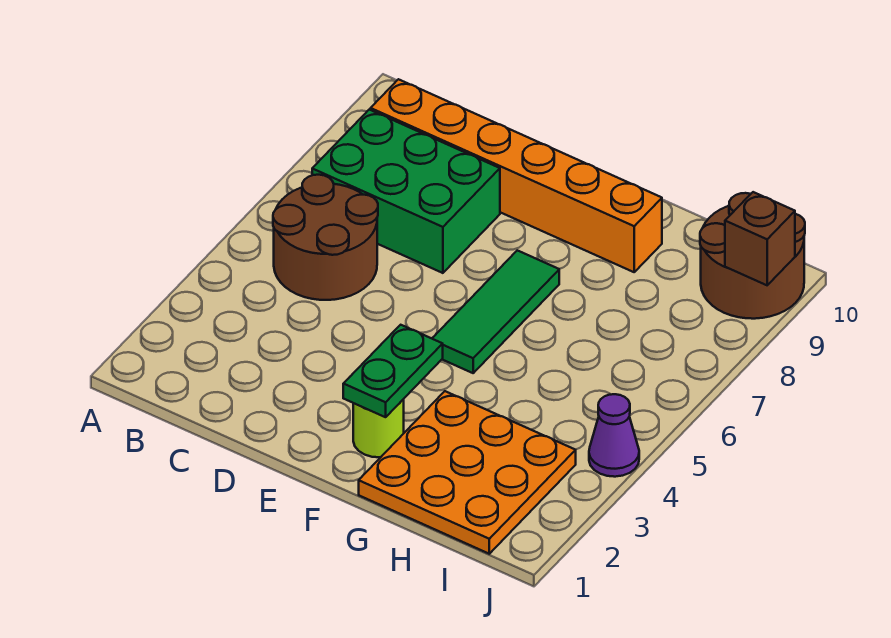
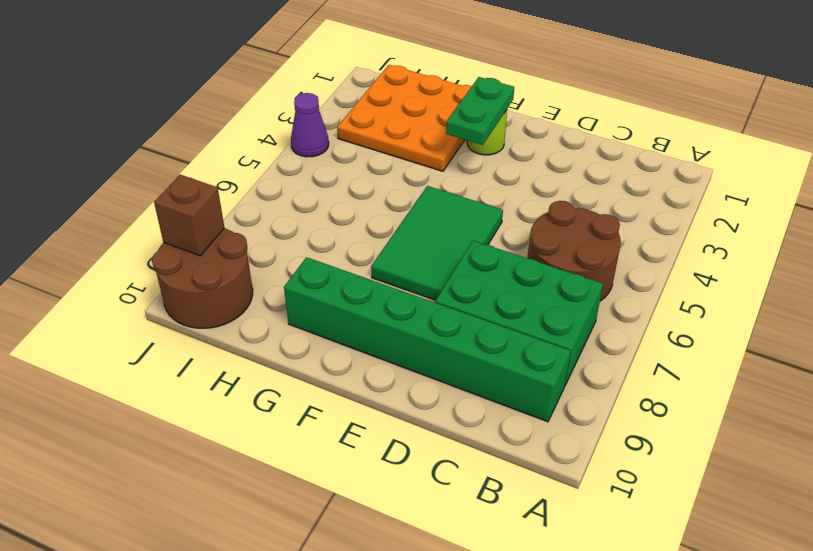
orange brick B9:G9 level 1 -> green brick B9:G9 level 1
green tile F5:F7 level 1 -> green tile E5:F7 level 1

